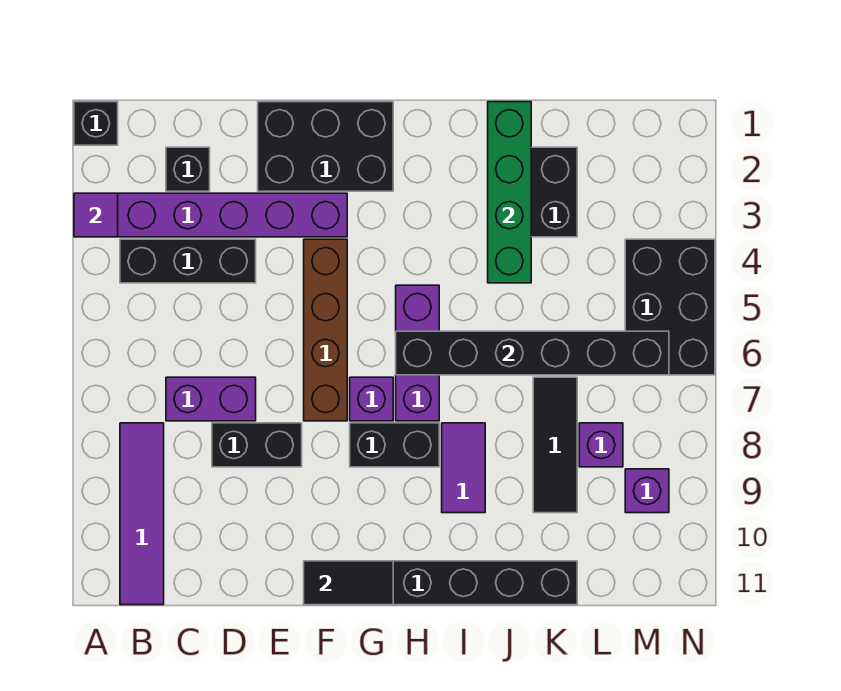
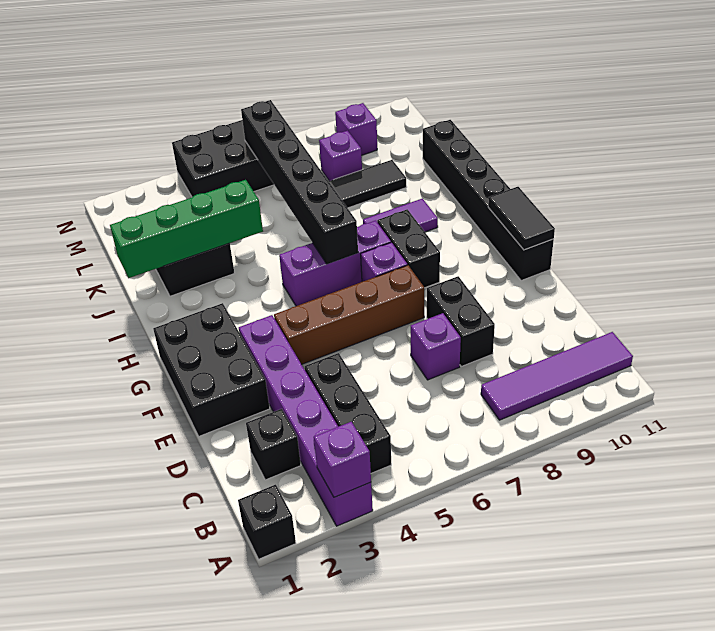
purple tile A3 level 2 -> purple brick A3 level 2
purple brick C7:D7 level 1 -> purple brick D7 level 1

